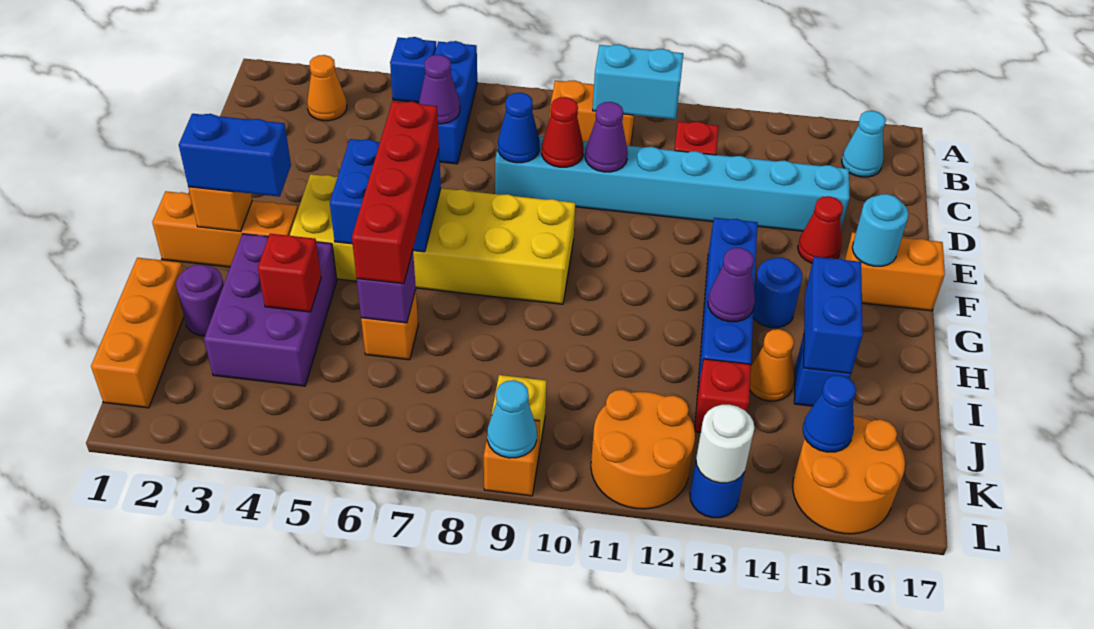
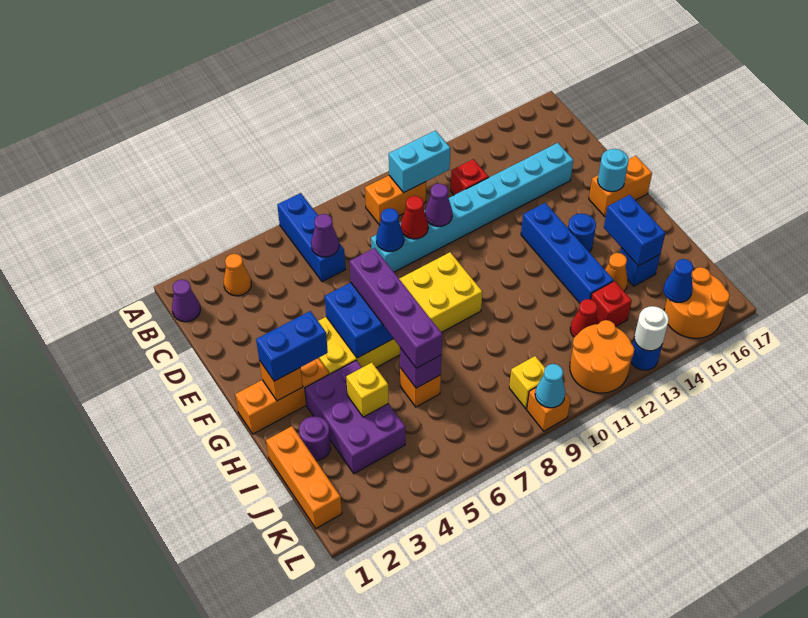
blue brick A5 level 1 -> none
cyan cone B16 level 1 -> none
red cone E15 level 1 -> red cone J12 level 1
red brick F6:I6 level 3 -> purple brick F6:I6 level 3
purple cone H13 level 2 -> purple cone B1 level 1
red brick I4 level 2 -> yellow brick I4 level 2

